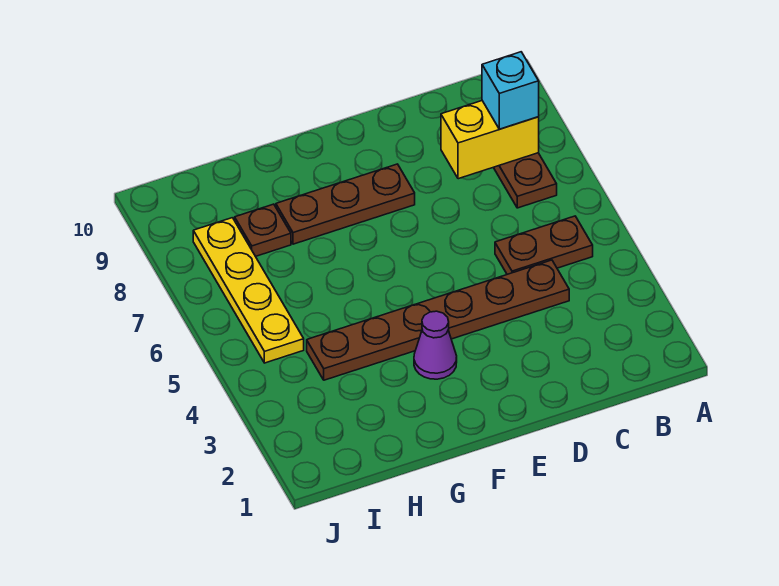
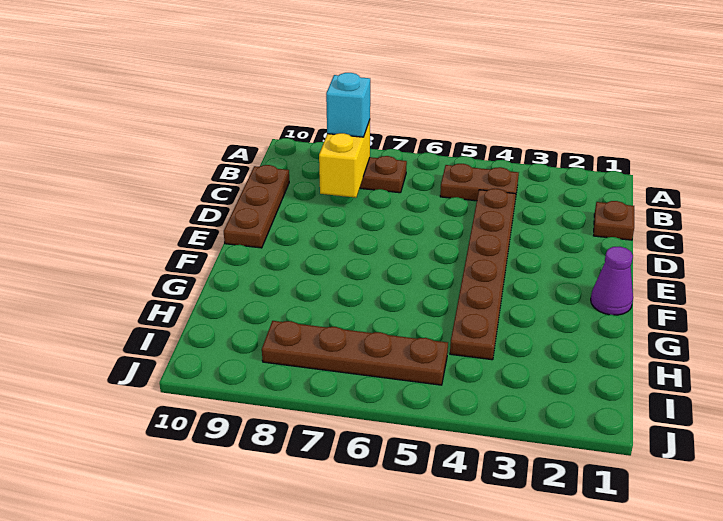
brown plate B5:C5 level 1 -> brown plate B4:B5 level 1
brown plate E8:G8 level 1 -> brown plate C10:E10 level 1
purple cone F3 level 1 -> purple cone F1 level 1
brown plate H8 level 1 -> brown plate C1 level 1
yellow plate I5:I8 level 1 -> brown plate I5:I8 level 1

